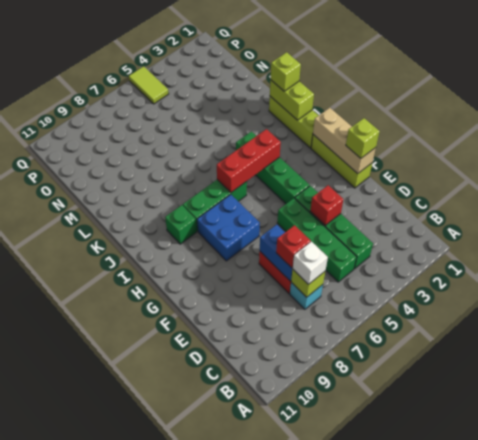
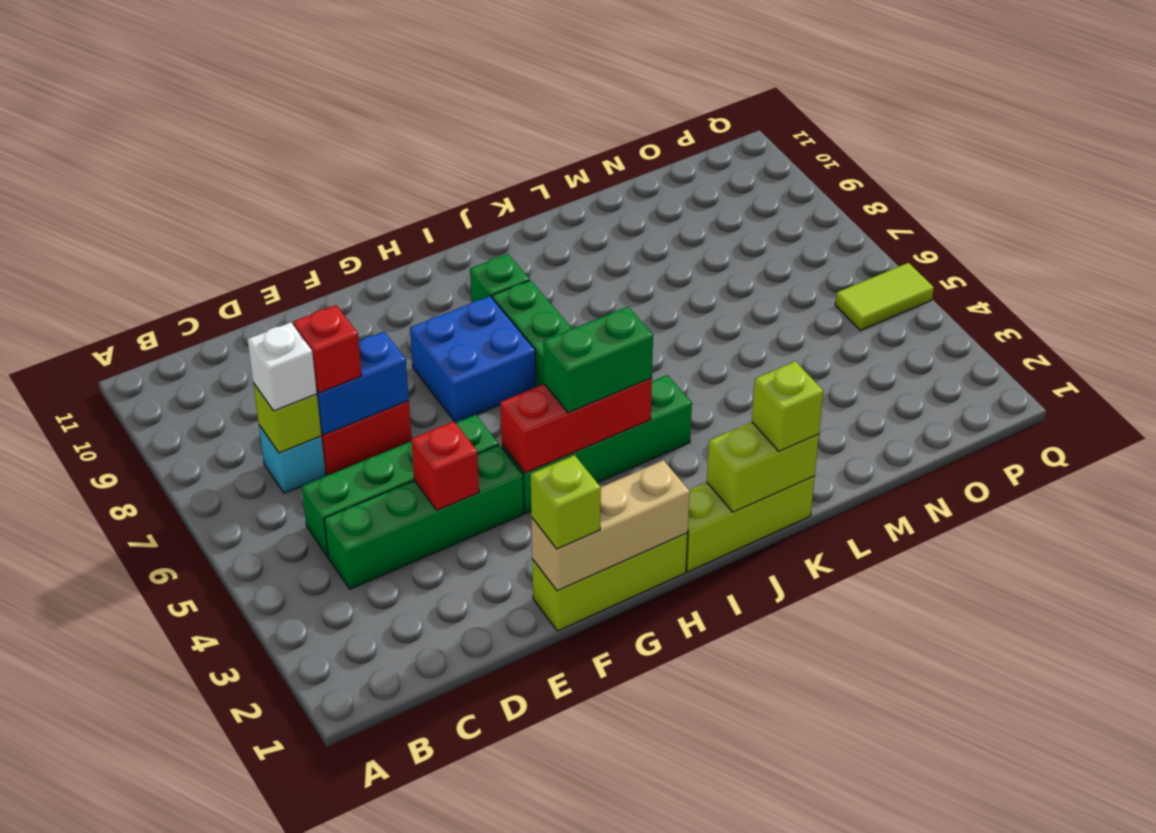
none -> green brick H4:I4 level 3
red brick I4:I6 level 2 -> red brick G4:I4 level 2

